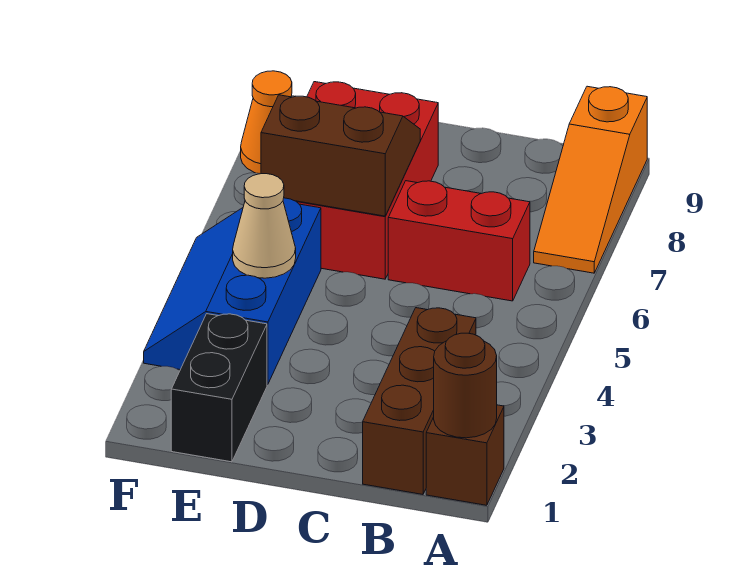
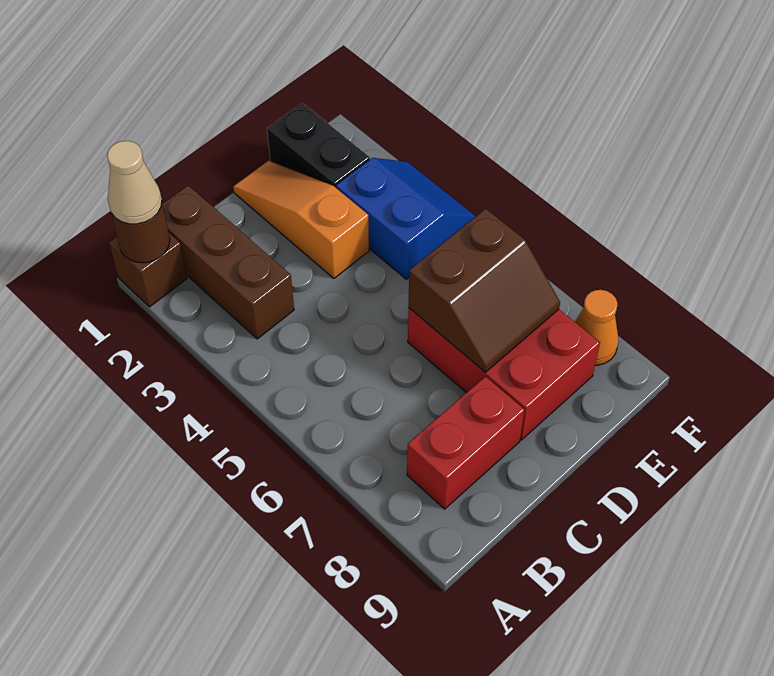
orange slope A7:A9 level 1 top 9 -> orange slope D1:D3 level 1 top 3
red brick B6:C6 level 1 -> red brick B8:C8 level 1
blue slope E3:F5 level 1 top E -> blue slope E3:F4 level 1 top E
tan cone E4 level 2 -> tan cone A1 level 3

